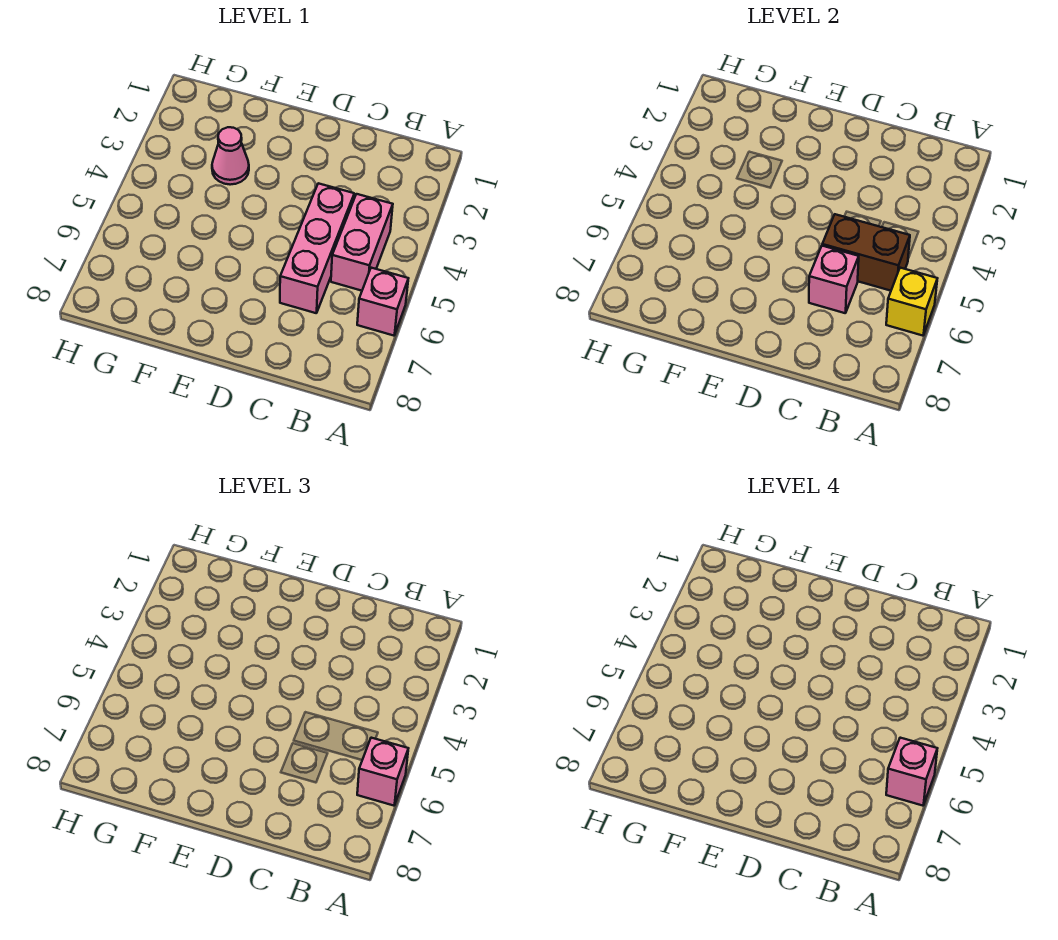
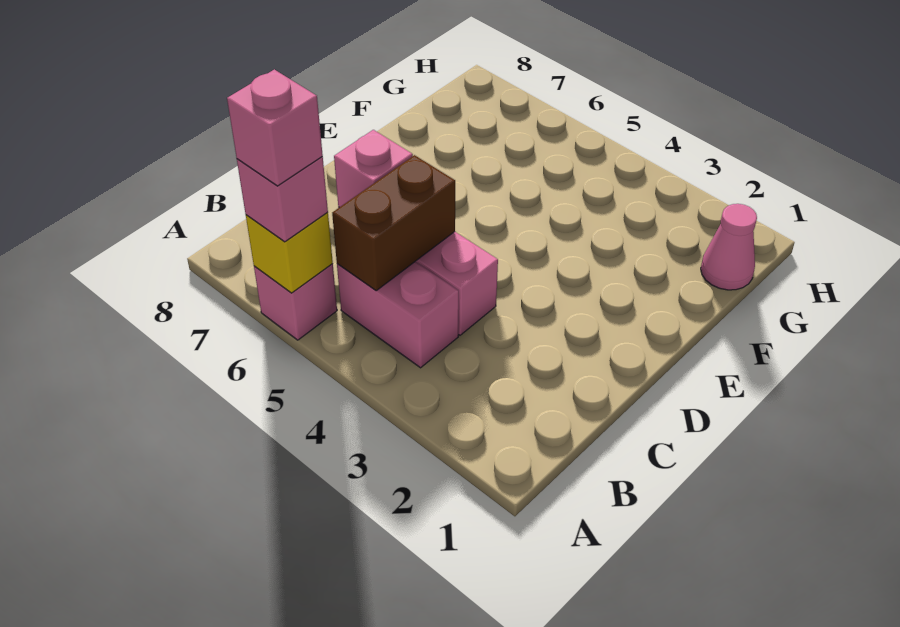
pink cone F3 level 1 -> pink cone G1 level 1

